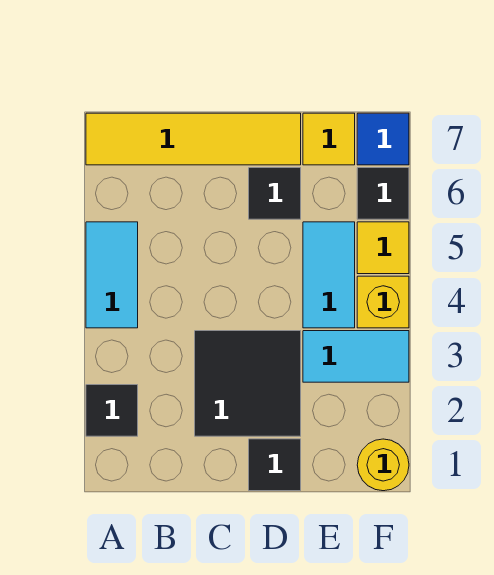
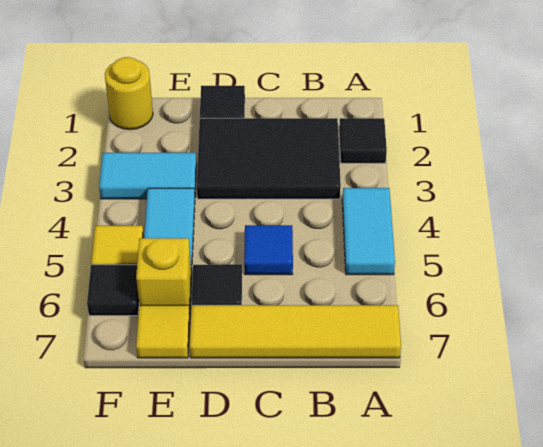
black tile C2:D3 level 1 -> black tile B2:D3 level 1
yellow brick F4 level 1 -> yellow brick E6 level 1
blue tile F7 level 1 -> blue tile C5 level 1

